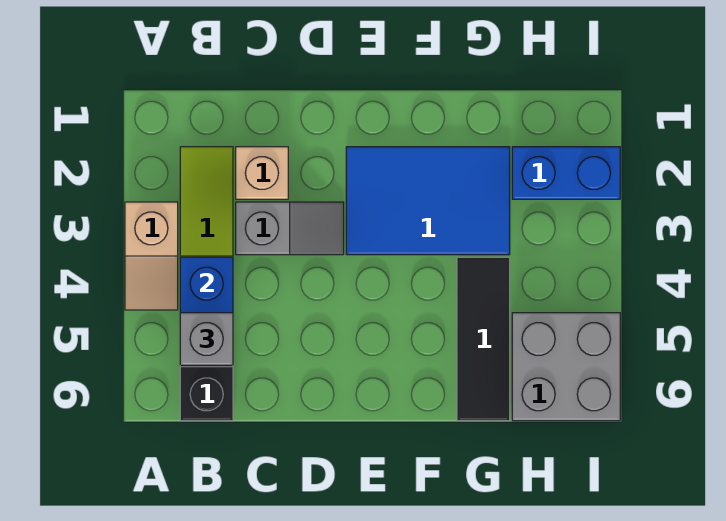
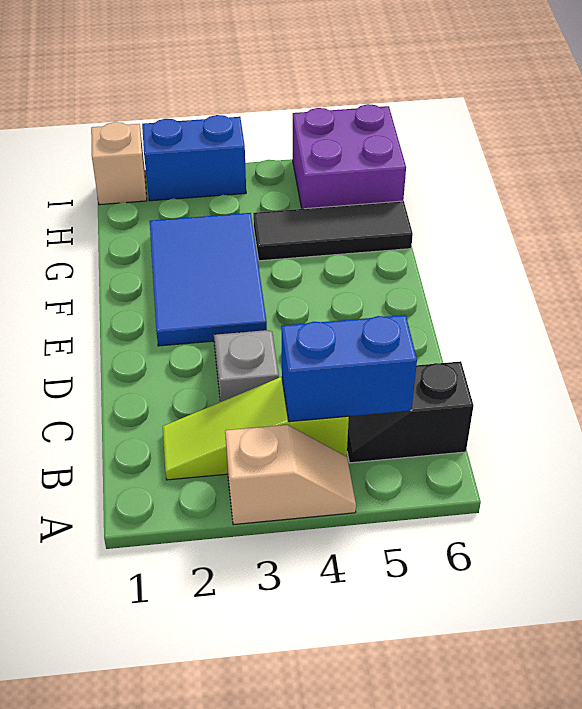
grey brick B5 level 3 -> none
tan brick C2 level 1 -> tan brick I1 level 1
blue brick H2:I2 level 1 -> blue brick I2:I3 level 1
grey brick H5:I6 level 1 -> purple brick H5:I6 level 1

